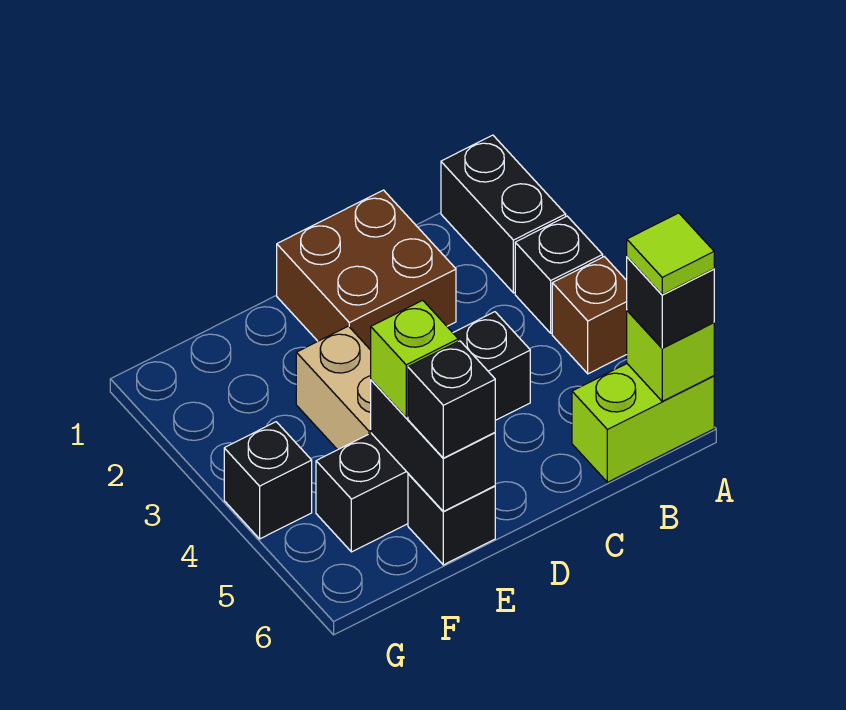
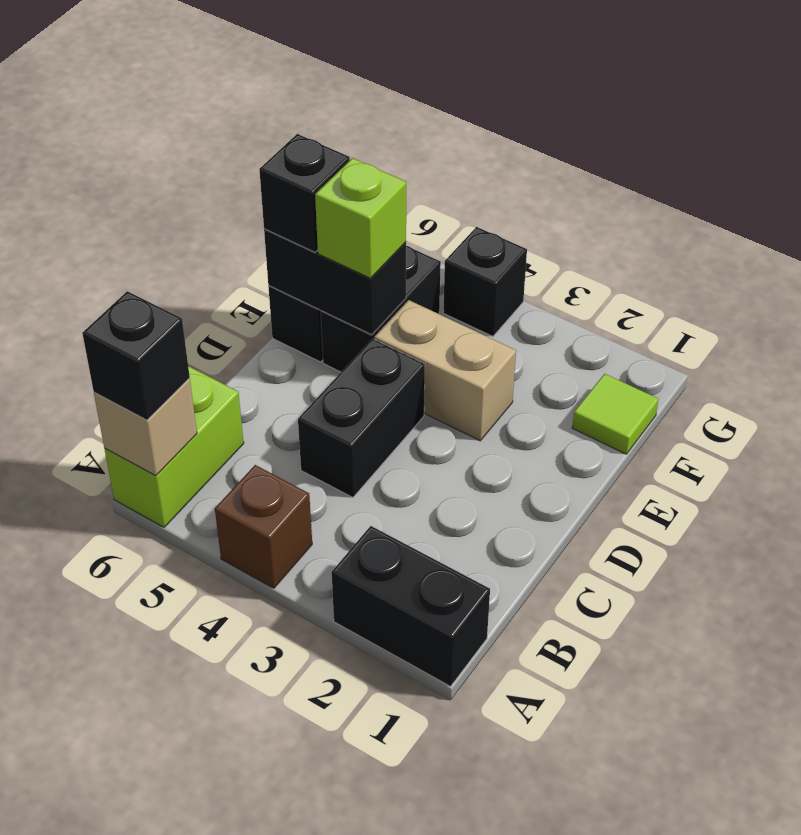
black brick A3 level 1 -> none
lime brick A6 level 2 -> tan brick A6 level 2
lime tile A6 level 4 -> lime tile F1 level 1
brown brick C1:D2 level 1 -> none

